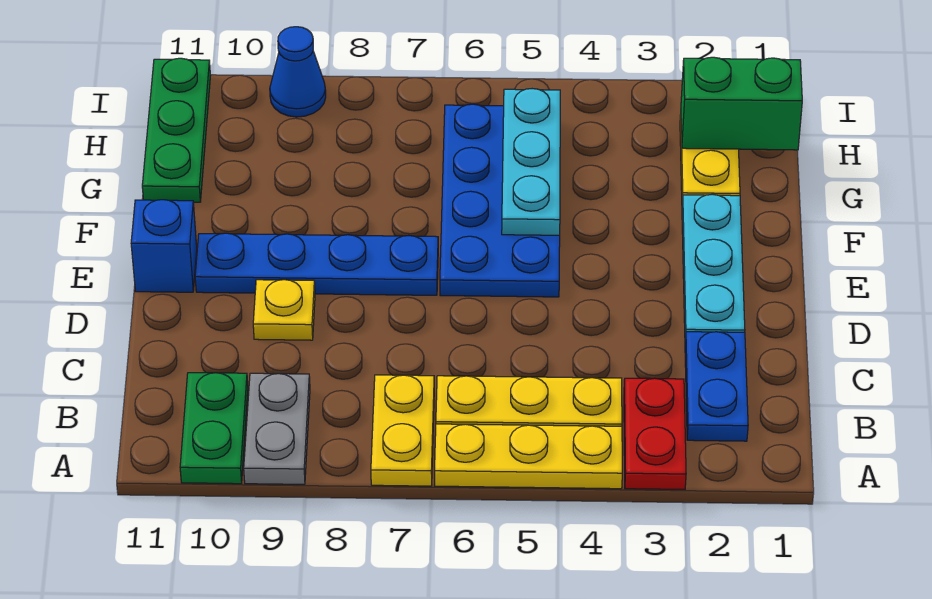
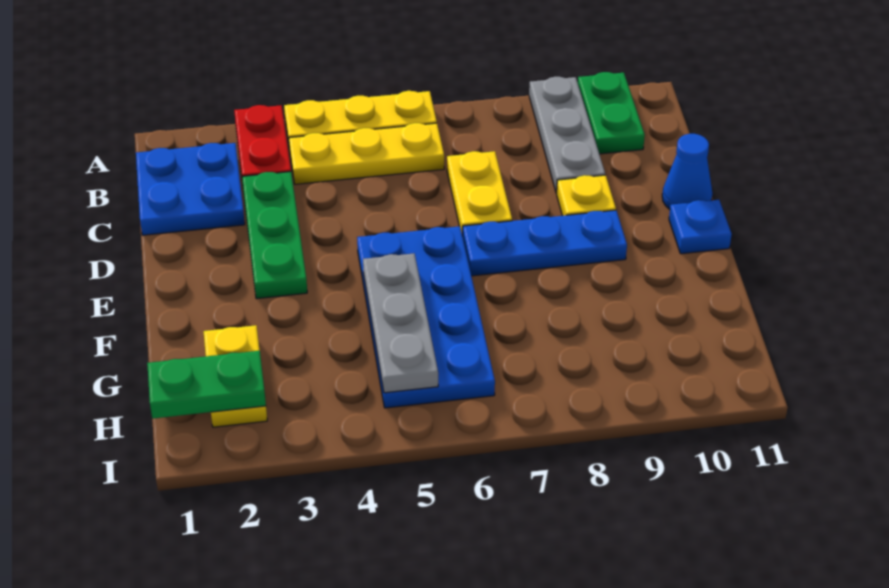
yellow plate A7:B7 level 1 -> yellow plate C7:D7 level 1
grey plate A9:B9 level 1 -> grey plate A9:C9 level 1
blue plate B2:C2 level 1 -> blue plate B1:C2 level 1
cyan plate D2:F2 level 1 -> none
blue plate E7:E10 level 1 -> blue plate E7:E9 level 1
blue brick E11 level 1 -> blue plate E11 level 1
cyan plate F5:H5 level 2 -> grey plate F5:H5 level 2
green plate G11:I11 level 1 -> green plate C3:E3 level 1
green brick H1:H2 level 2 -> green plate H1:H2 level 2
blue cone I9 level 1 -> blue cone D11 level 1

